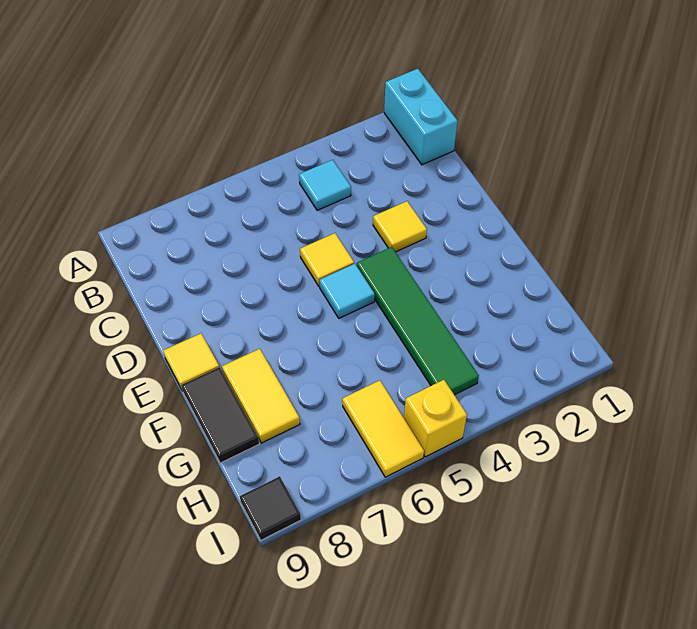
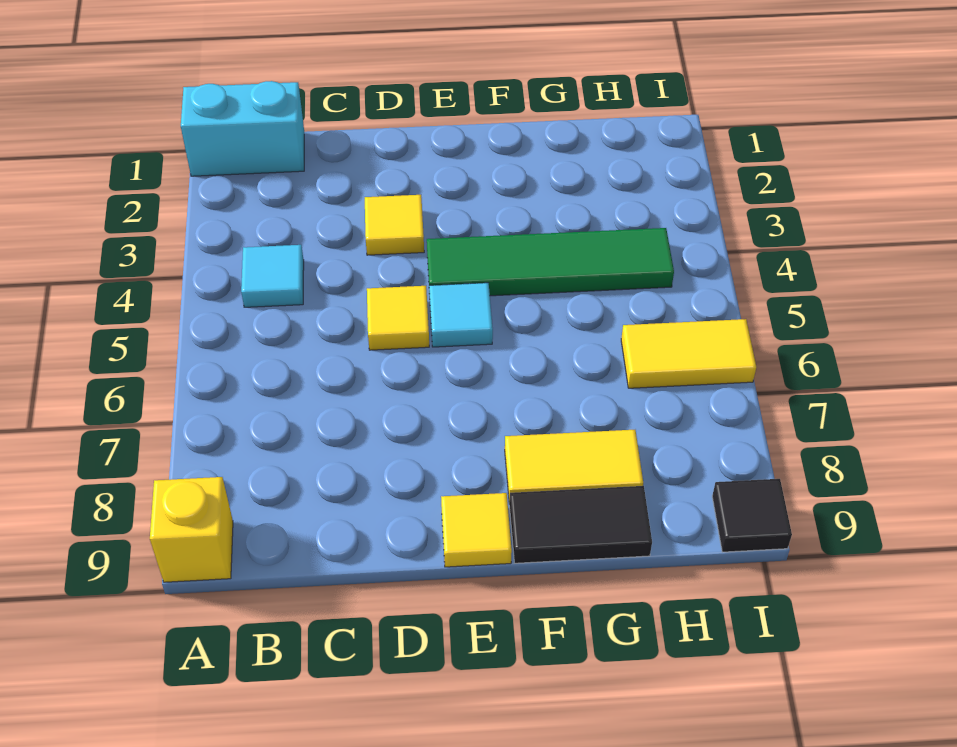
yellow brick I5 level 1 -> yellow brick A9 level 1

